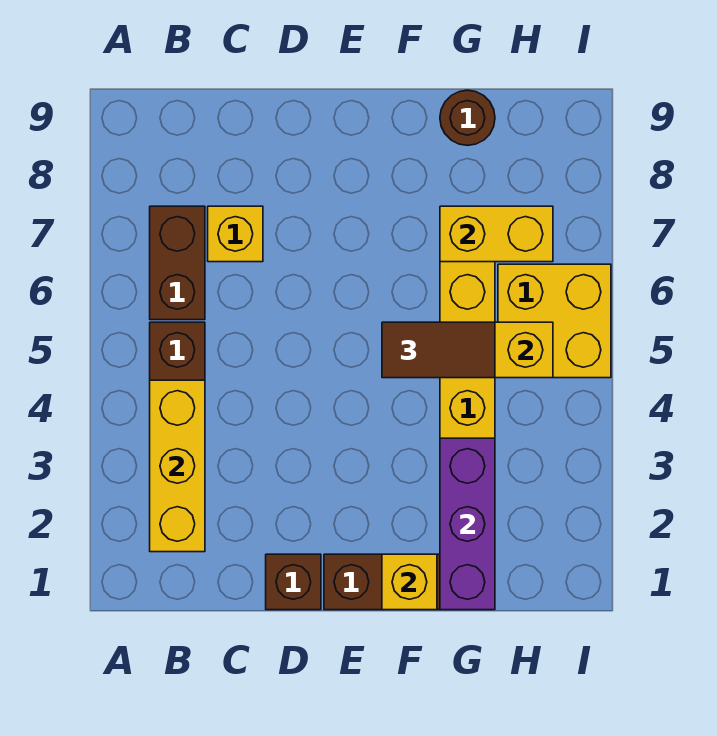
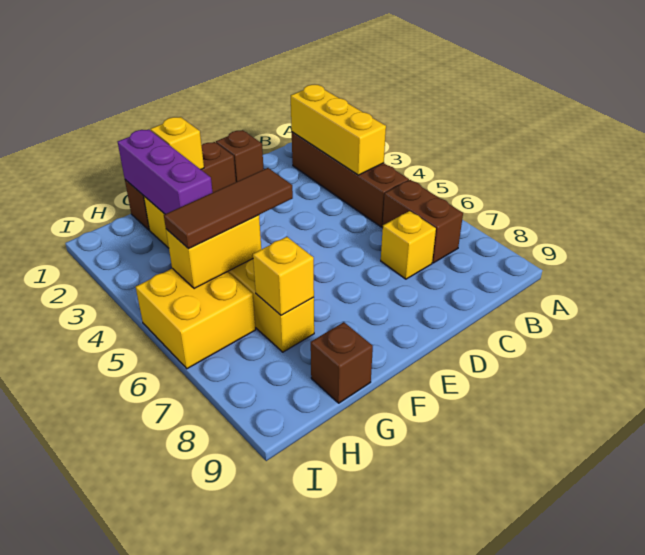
brown tile F5:G5 level 3 -> brown tile F5:H5 level 3
yellow brick G7:H7 level 2 -> yellow brick G7 level 2
brown round brick G9 level 1 -> brown brick G9 level 1

